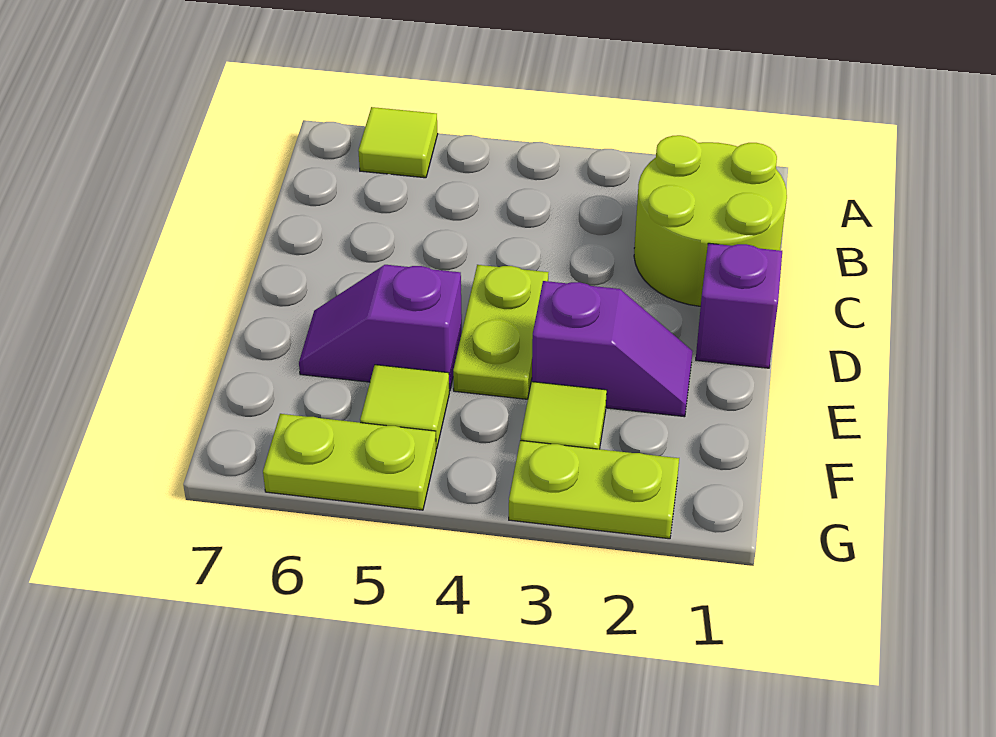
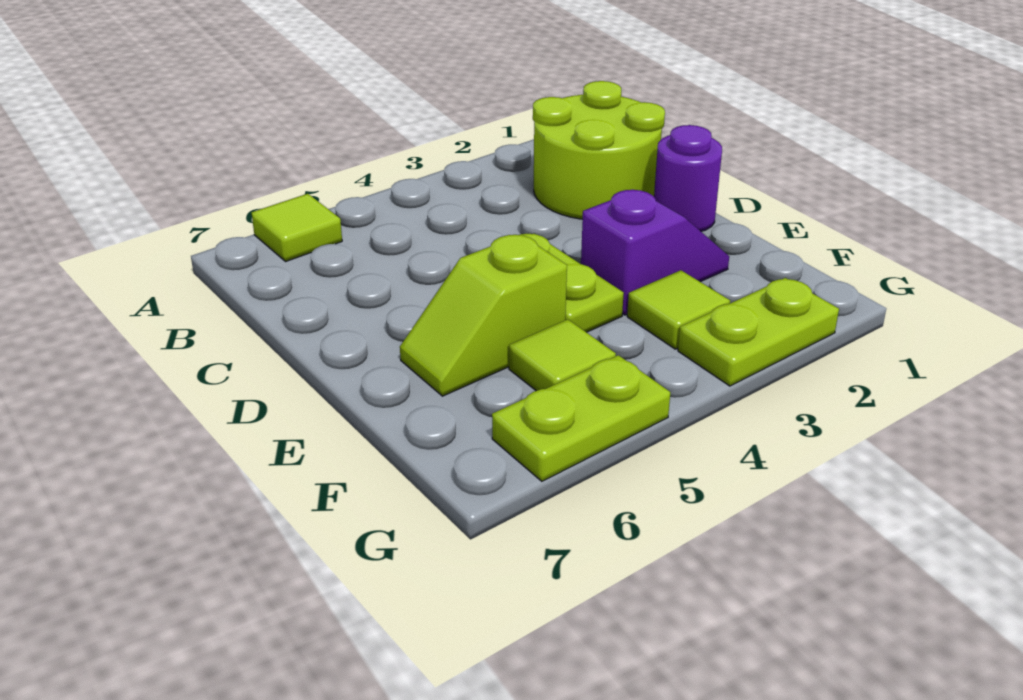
purple brick D1 level 1 -> purple round brick D1 level 1
purple slope E5:E6 level 1 top 5 -> lime slope E5:E6 level 1 top 5

